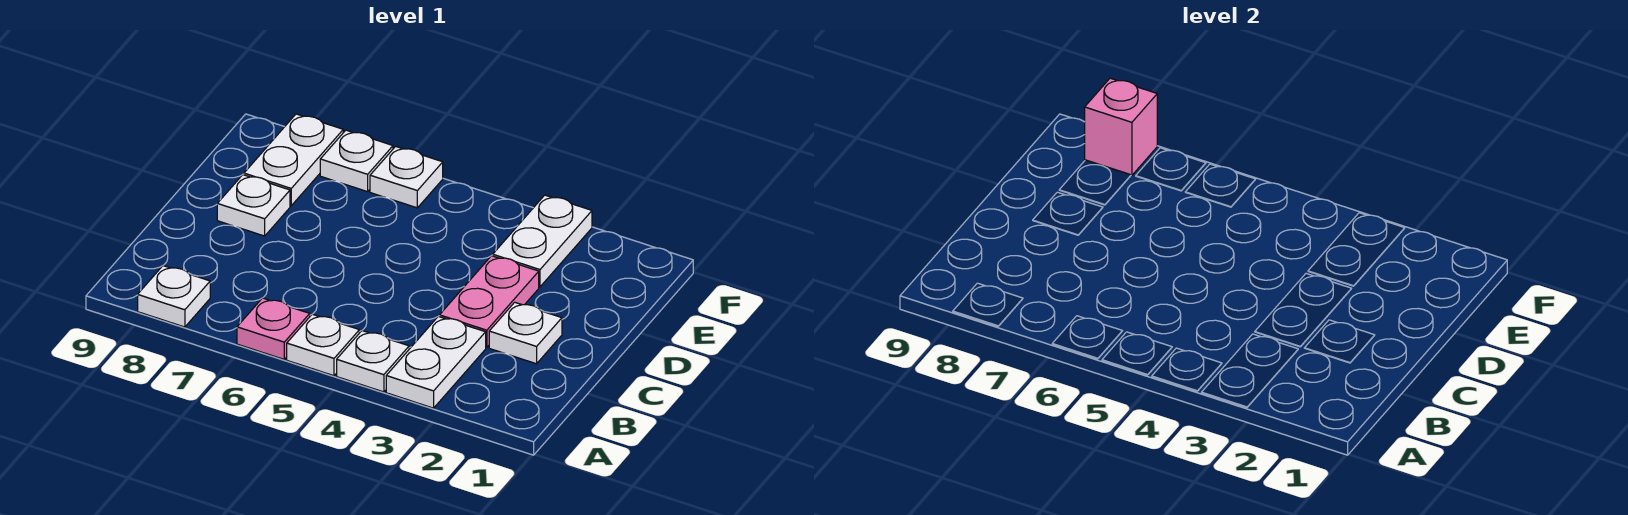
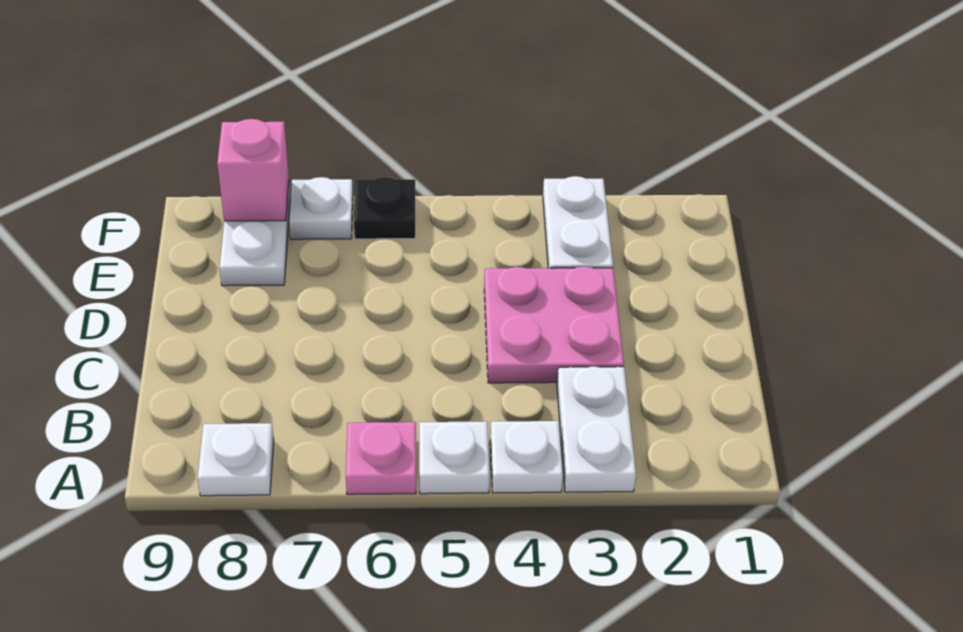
white plate C2 level 1 -> none
pink plate C3:D3 level 1 -> pink plate C3:D4 level 1
white plate D8 level 1 -> none
white plate F6 level 1 -> black plate F6 level 1

